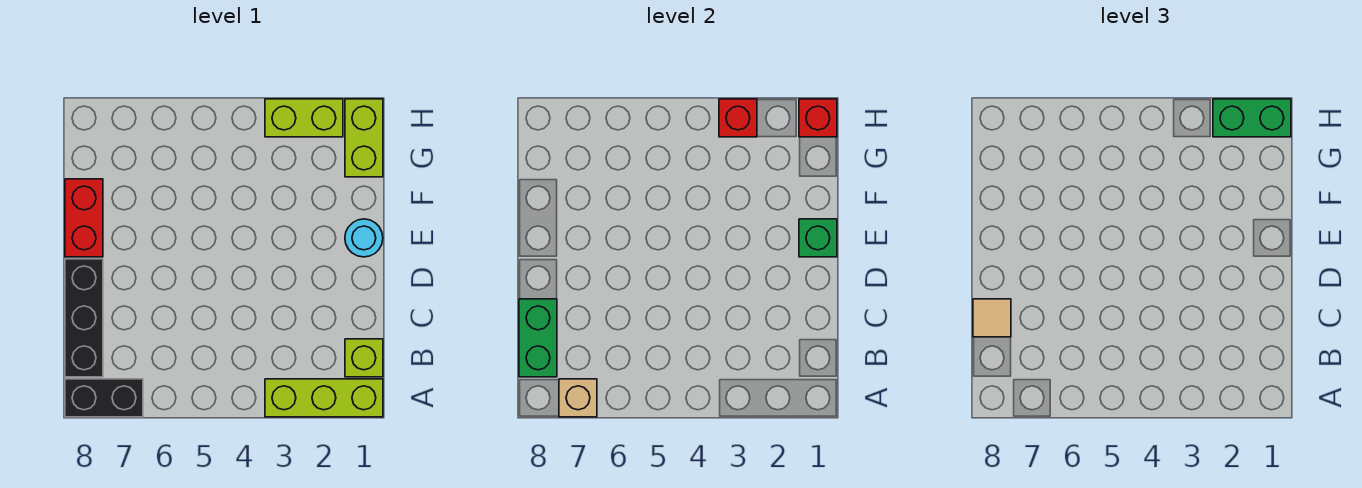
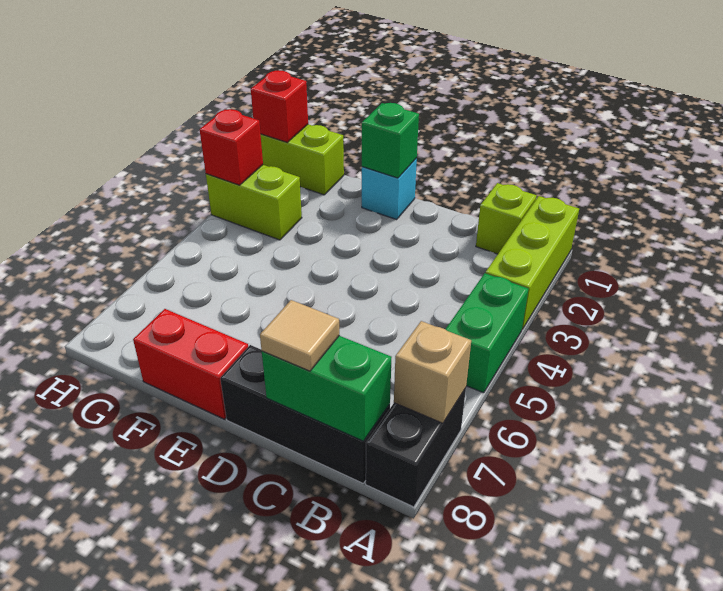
cyan round brick E1 level 1 -> cyan brick E1 level 1
green brick H1:H2 level 3 -> green brick A4:A5 level 1
lime brick H2:H3 level 1 -> lime brick G3:H3 level 1

